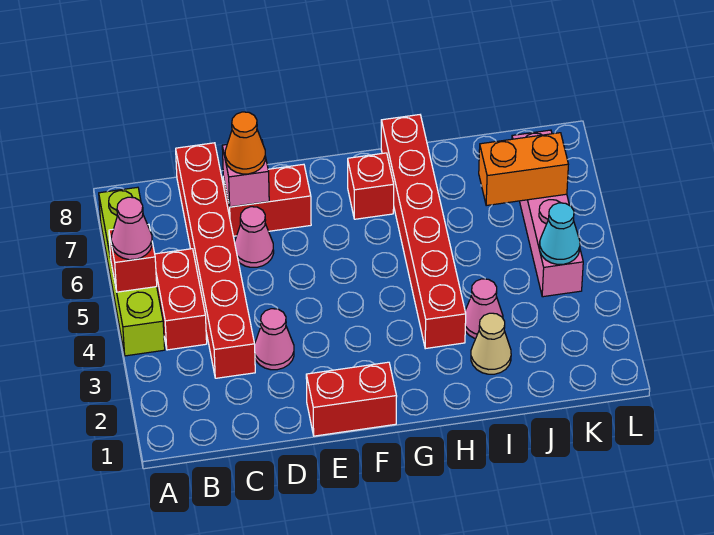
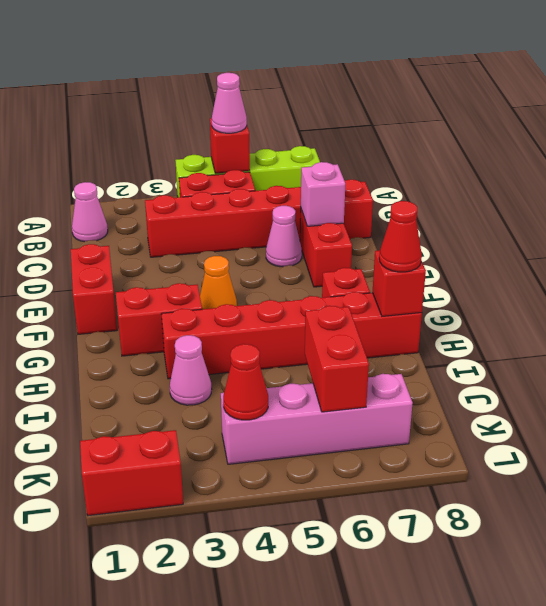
pink cone D3 level 1 -> pink cone B1 level 1
orange cone D7 level 3 -> orange cone F4 level 1
none -> red brick G2:G3 level 1
none -> red brick H8 level 2
none -> red cone H8 level 3
tan cone I2 level 1 -> none
orange brick J6:K6 level 2 -> red brick J6:K6 level 2
cyan cone K4 level 2 -> red cone K4 level 2
none -> red brick L1:L2 level 1

